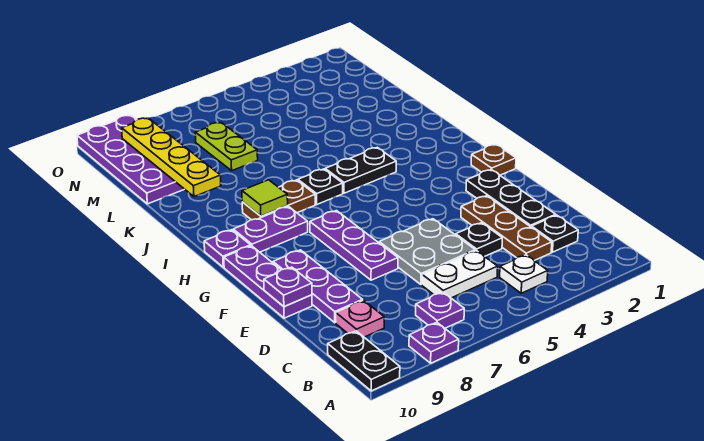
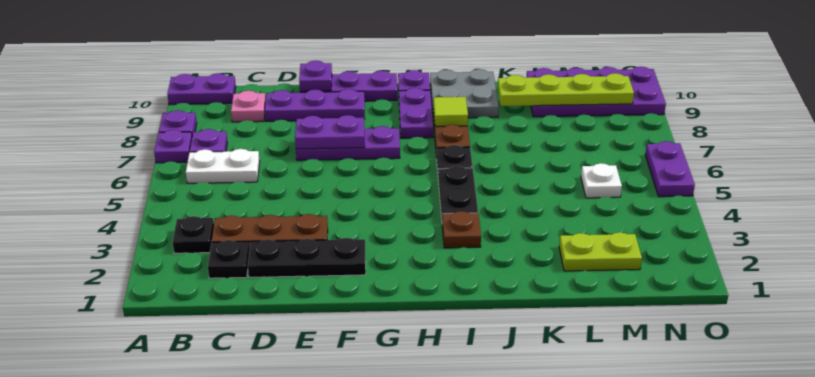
none -> purple plate A7 level 1
black plate A10:B10 level 1 -> purple plate A10:B10 level 1
white plate B4 level 1 -> white plate M5 level 1
white plate C5:C6 level 1 -> white plate B6:C6 level 1
black plate D4 level 1 -> black plate B3 level 1
grey plate D5:E6 level 1 -> grey plate I9:J10 level 1
none -> purple plate E7:F7 level 2
brown plate G1 level 1 -> brown plate I3 level 1
yellow plate K9:N9 level 2 -> lime plate K9:N9 level 2
lime plate L7:M7 level 1 -> lime plate L2:M2 level 1
none -> purple plate O5:O6 level 1

